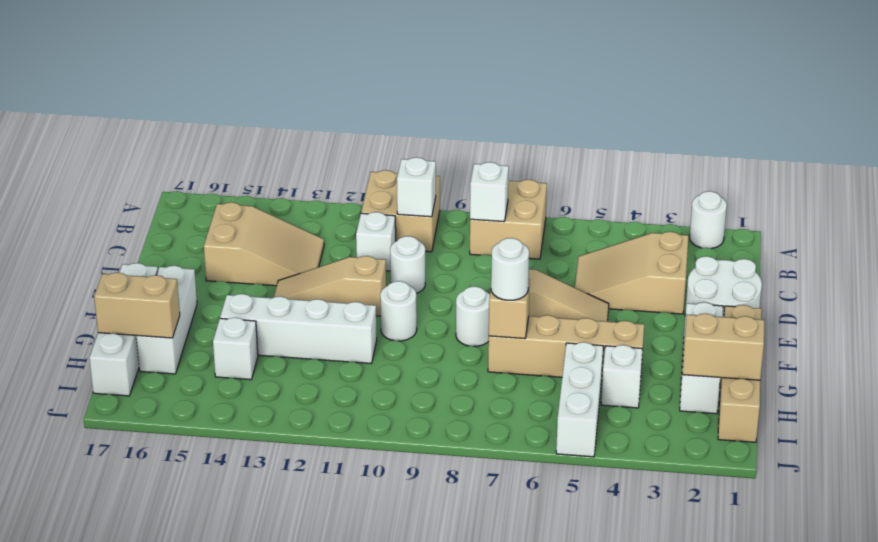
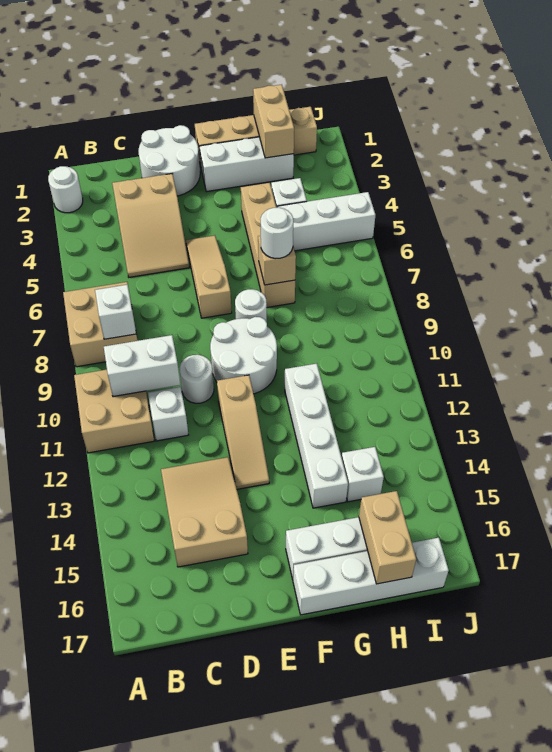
white brick B10 level 2 -> white brick B10:C10 level 2
white round brick F10 level 1 -> white round brick E9:F10 level 1

